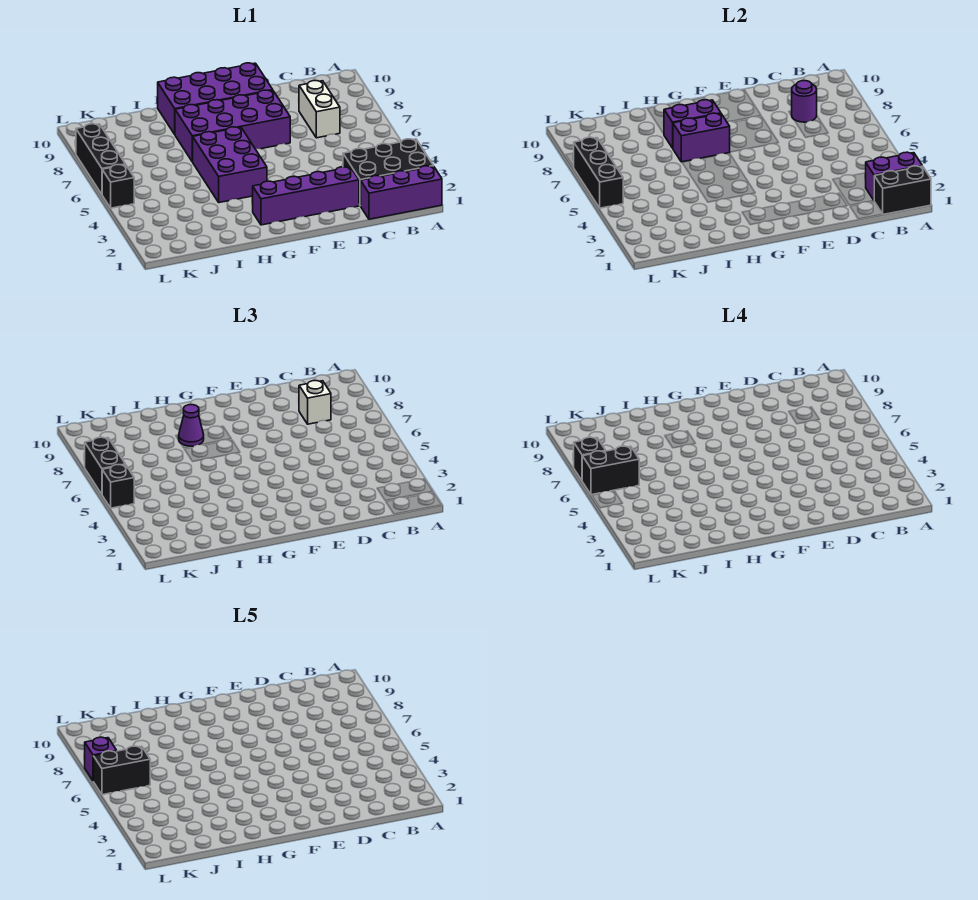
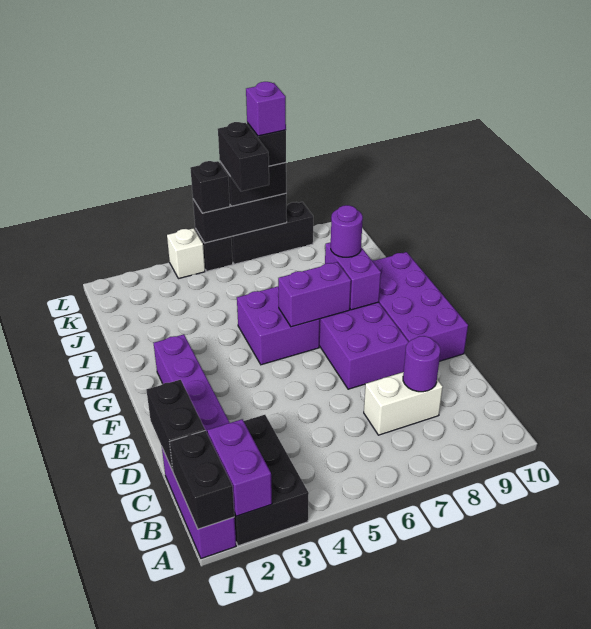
white brick C8 level 3 -> white brick L4 level 1
purple brick G4:H6 level 1 -> purple brick G5:H6 level 1
purple brick G7:H7 level 2 -> purple brick G6:G7 level 2
purple cone H8 level 3 -> purple round brick H8 level 3
black brick K6:L6 level 5 -> black brick C1:D1 level 2

